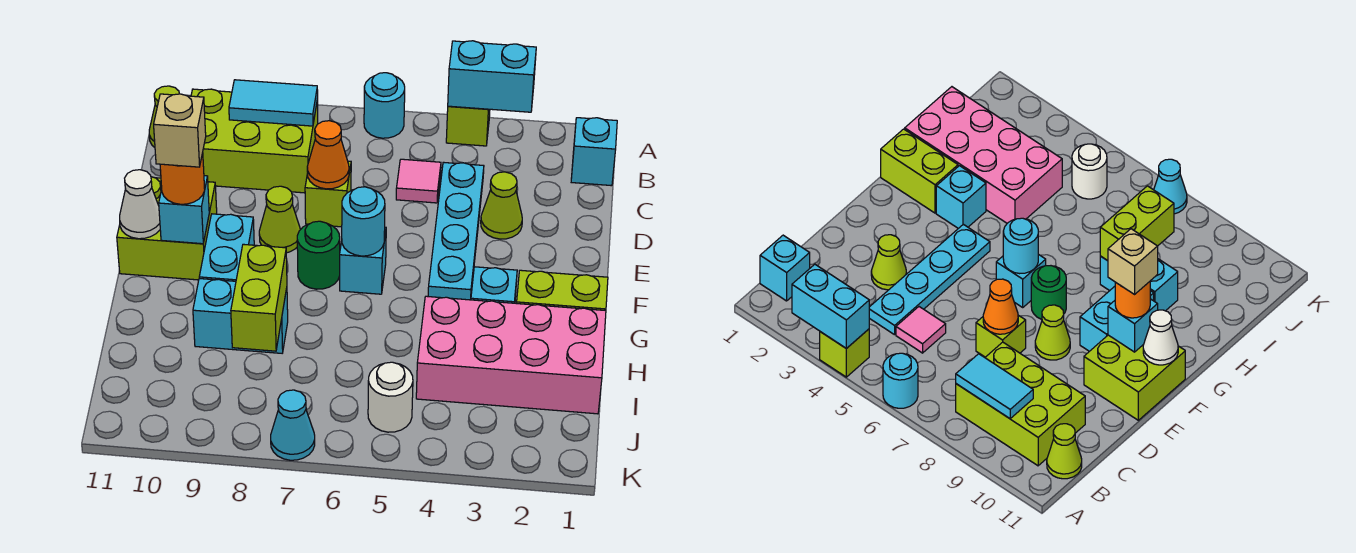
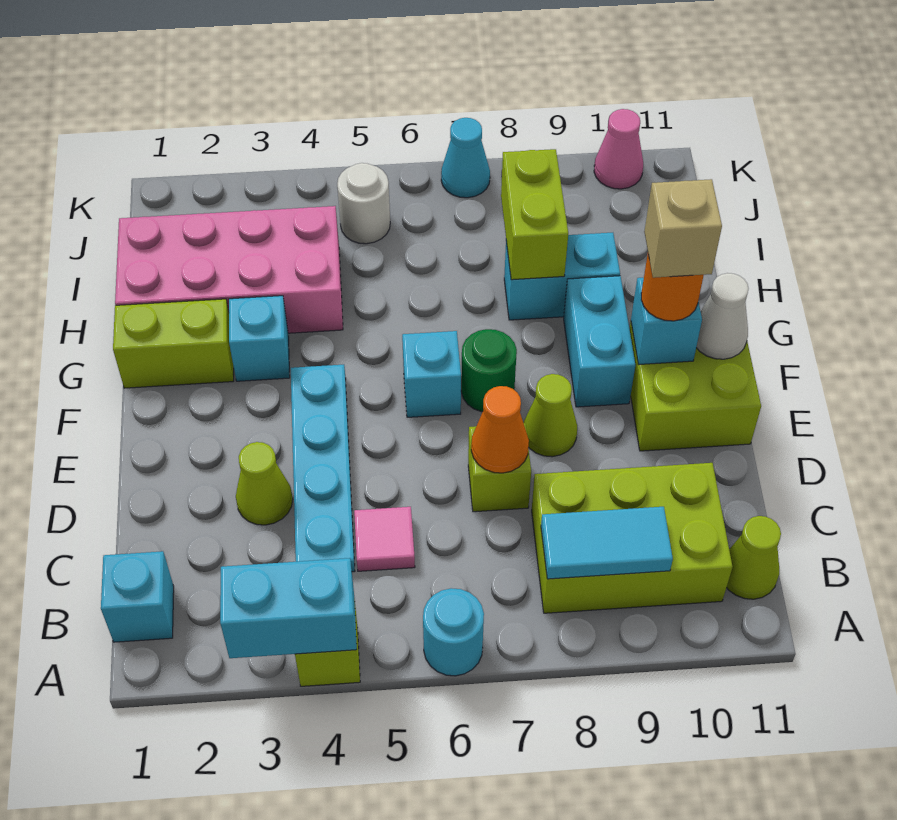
cyan round brick F6 level 2 -> none
none -> pink cone K10 level 1

